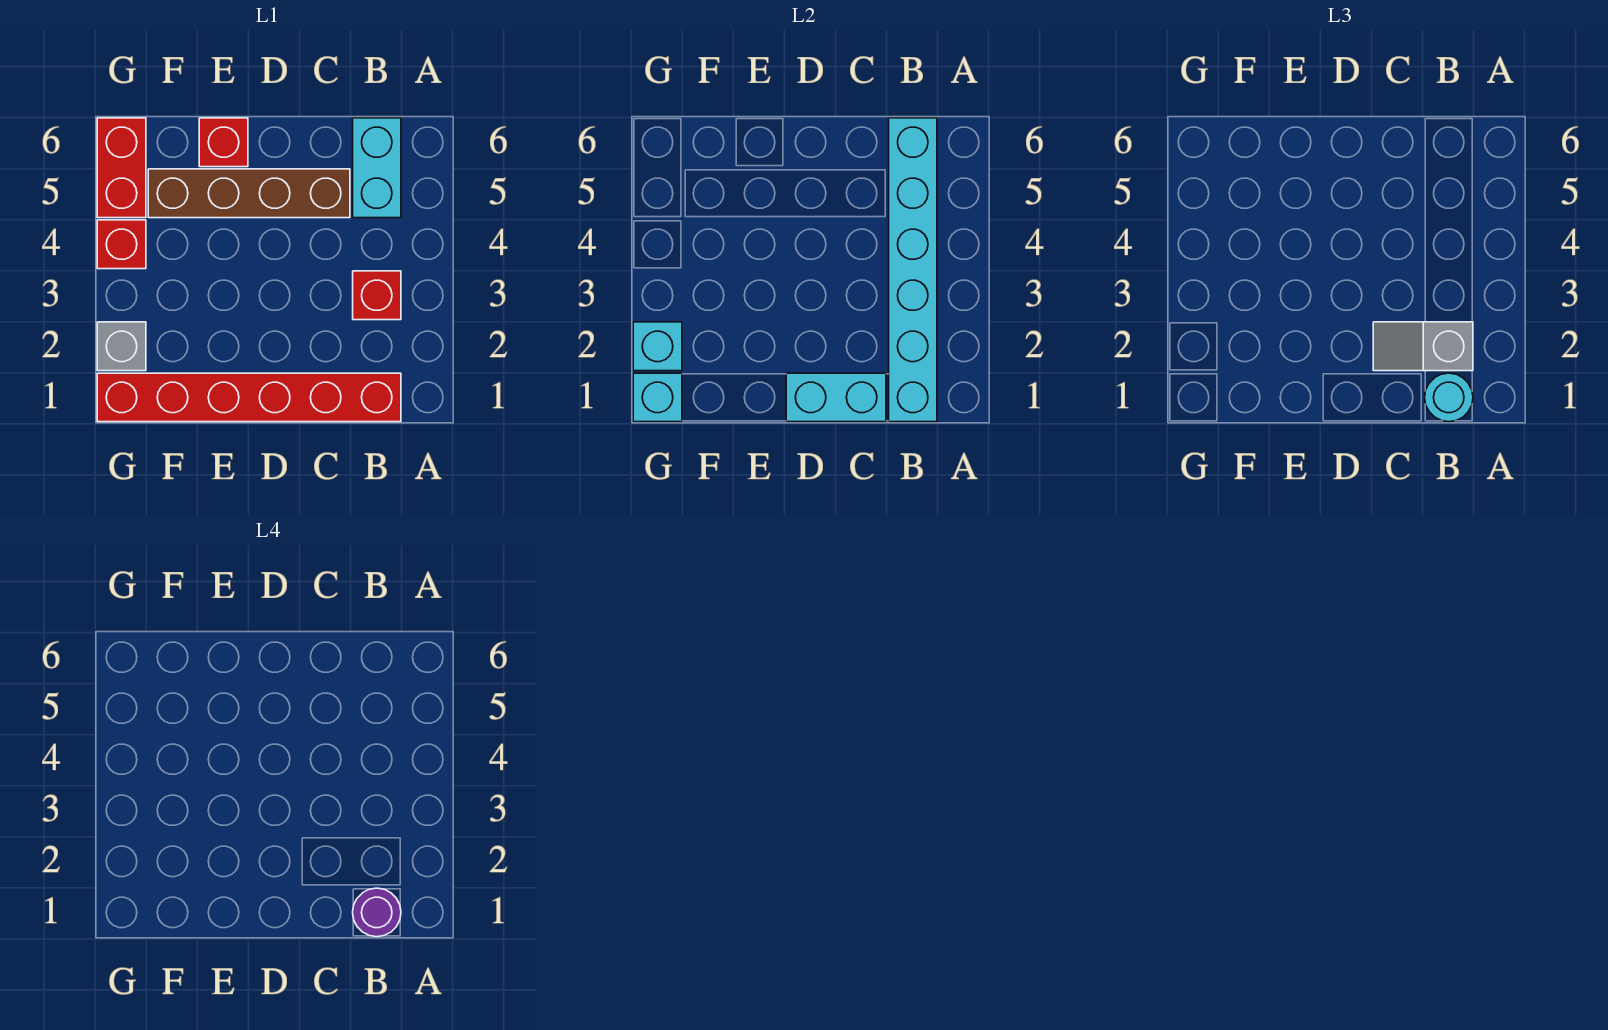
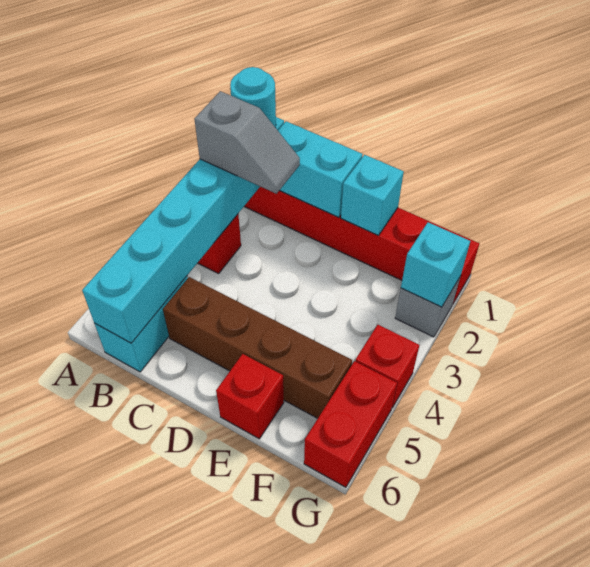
purple round brick B1 level 4 -> none
cyan brick G1 level 2 -> cyan brick E1 level 2

